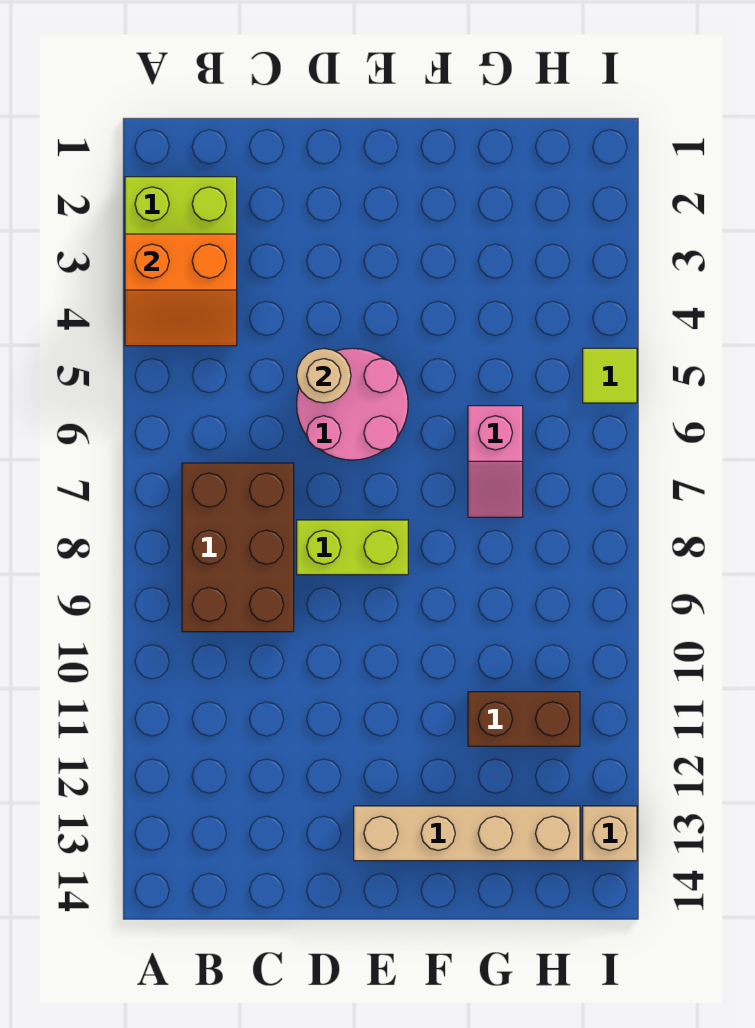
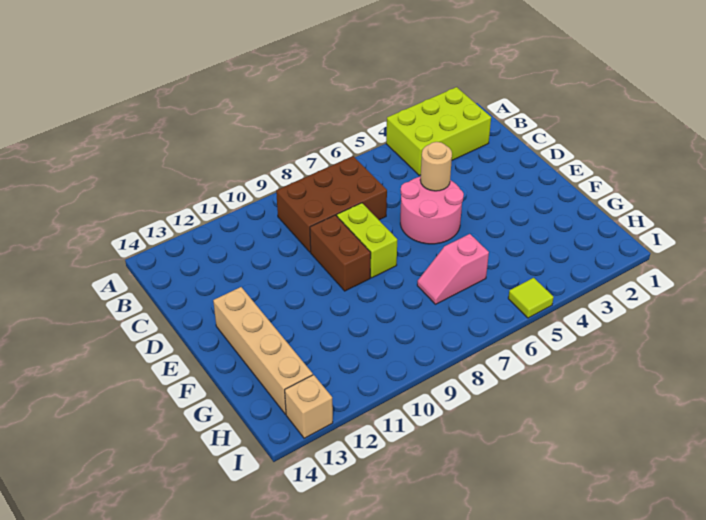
orange slope A3:B4 level 2 top 3 -> none
brown brick G11:H11 level 1 -> brown brick D9:E9 level 1

